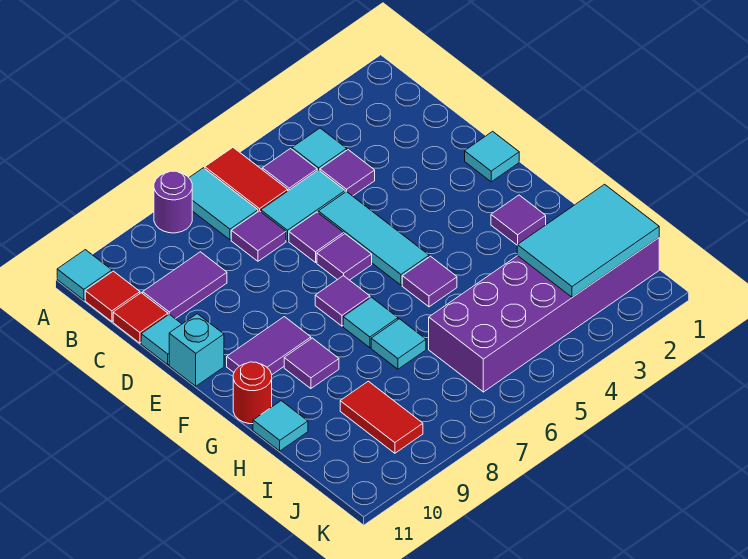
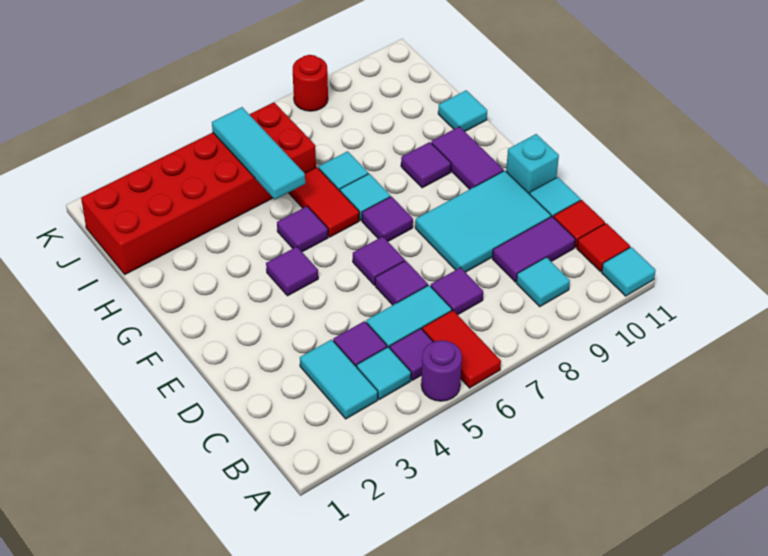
cyan tile A7:B7 level 1 -> cyan tile B3:C3 level 1
purple round brick A8 level 1 -> purple round brick A5 level 1
cyan tile D5:F5 level 1 -> cyan tile H5:J5 level 2
cyan tile E1 level 1 -> cyan tile B9 level 1
purple tile F9:F10 level 1 -> purple tile F10:G10 level 1
purple tile G2 level 1 -> purple tile F4 level 1
red round brick G11 level 1 -> red round brick K8 level 1
purple brick I1:J6 level 1 -> red brick I1:J6 level 1
cyan tile I1:J3 level 2 -> cyan tile D8:E10 level 1
red tile I9:J9 level 1 -> red tile G6:H6 level 1

